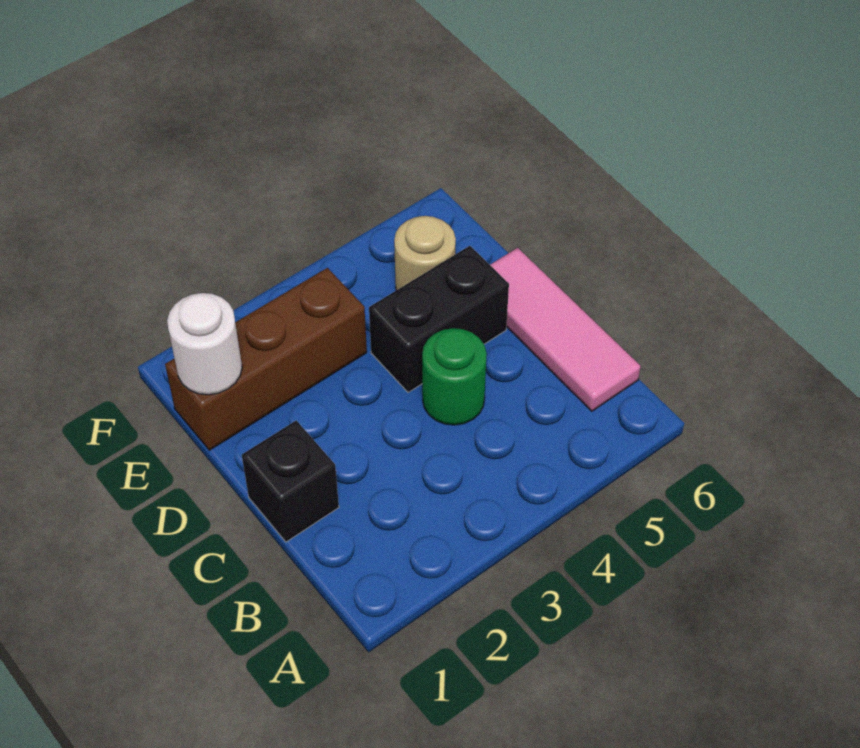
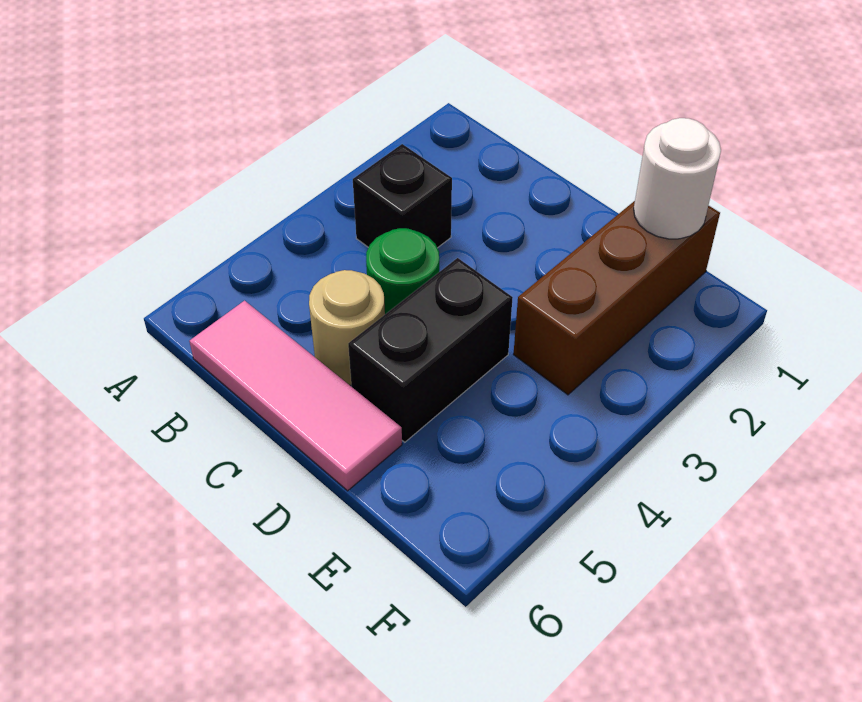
black brick C1 level 1 -> black brick B3 level 1
tan round brick E5 level 1 -> tan round brick C5 level 1

